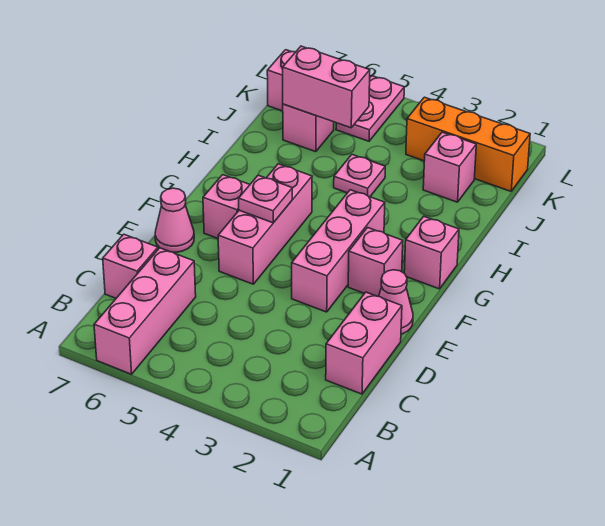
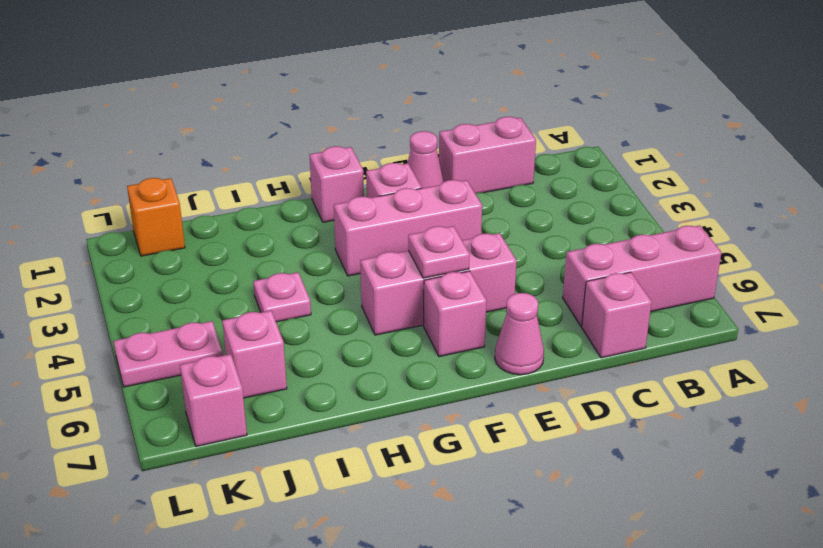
pink brick J2 level 1 -> none
pink brick J5:J6 level 2 -> none
orange brick K1:K3 level 1 -> orange brick K1 level 1

